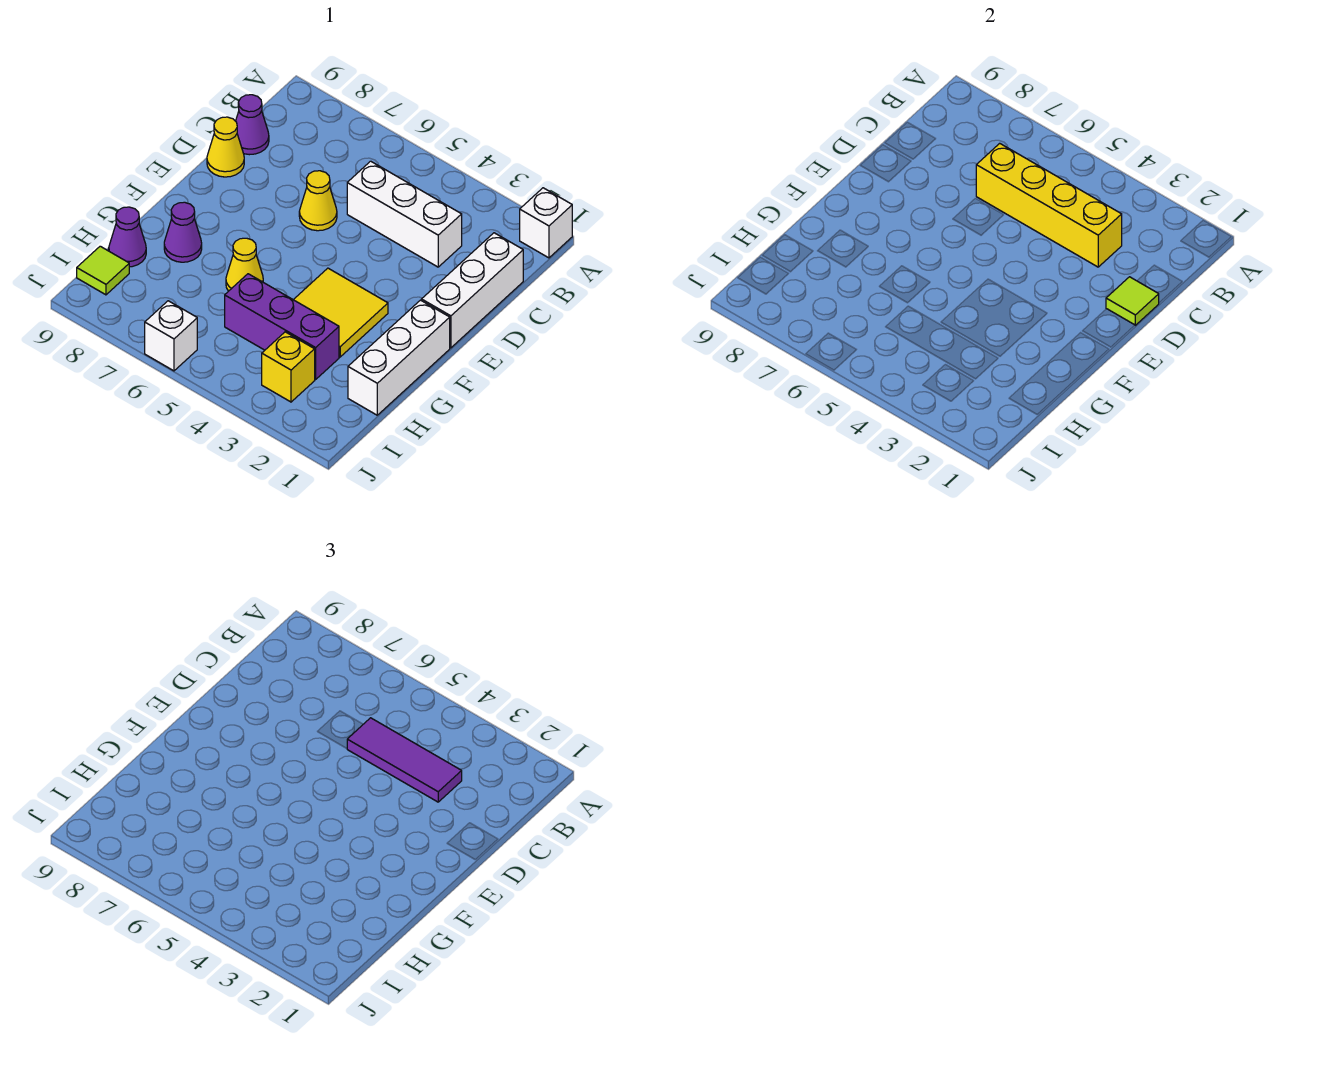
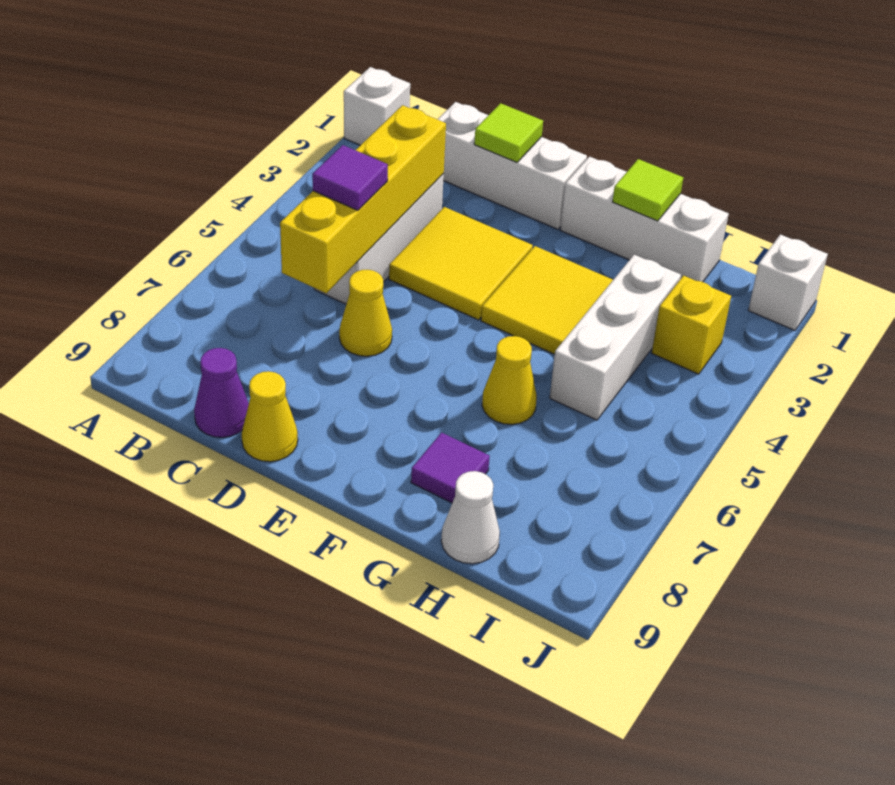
purple tile C3:C5 level 3 -> purple tile C5 level 3
none -> yellow tile D3:E4 level 1
purple cone G8 level 1 -> purple tile G8 level 1
purple brick H3:H5 level 1 -> white brick H3:H5 level 1
purple cone H9 level 1 -> white cone H9 level 1
lime tile I9 level 1 -> lime tile G1 level 2
white brick J6 level 1 -> white brick J1 level 1

